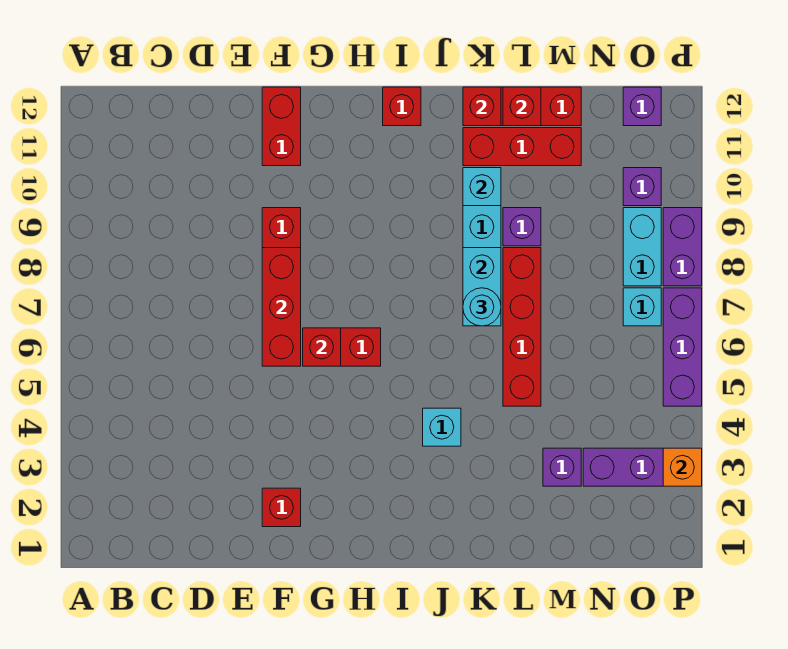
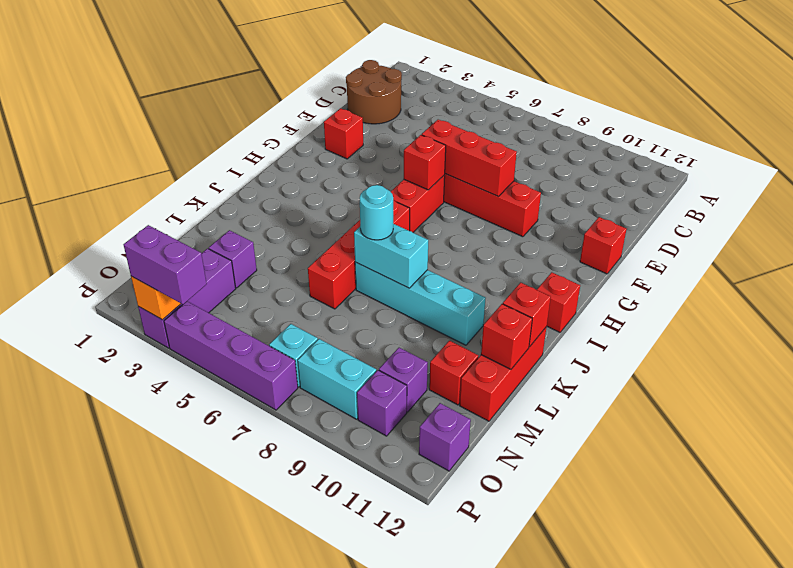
none -> brown round brick C1:D2 level 1
red brick F11:F12 level 1 -> red brick F12 level 1
cyan brick J4 level 1 -> none
cyan brick K10 level 2 -> none
red brick K11:M11 level 1 -> red brick M11 level 1
red brick L5:L8 level 1 -> red brick I6:L6 level 1
purple brick L9 level 1 -> purple brick N10 level 1
purple brick P5:P7 level 1 -> purple brick P4:P7 level 1
purple brick P8:P9 level 1 -> purple brick P3:P4 level 3

